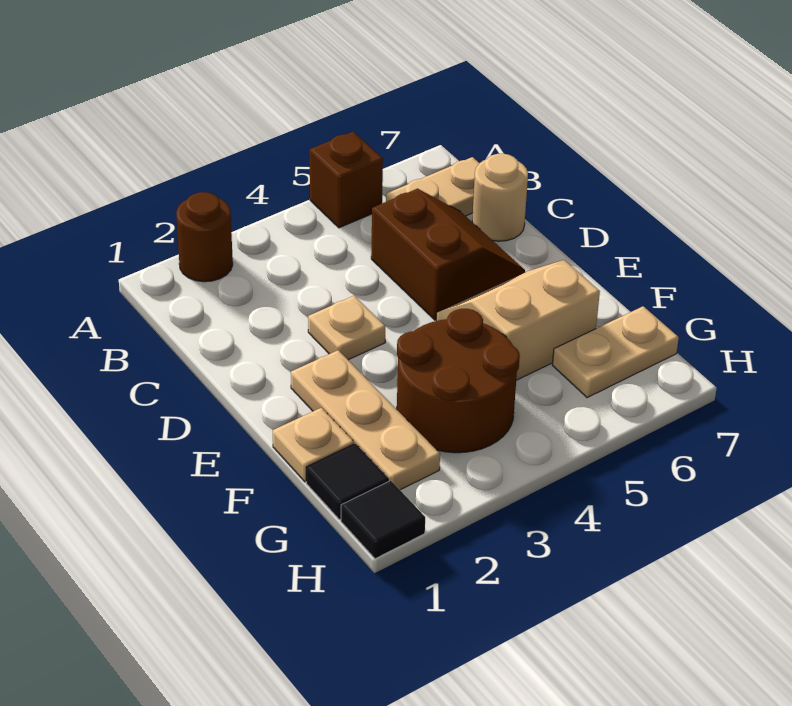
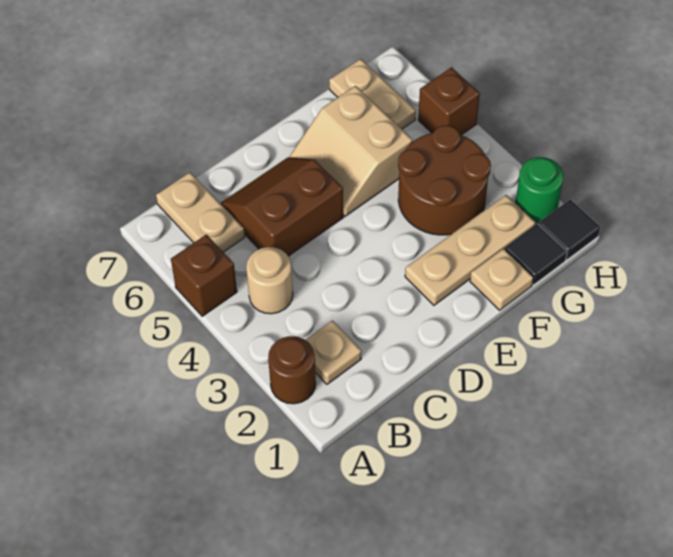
tan round brick C7 level 1 -> tan round brick B4 level 1
tan plate D3 level 1 -> tan plate B2 level 1
none -> green round brick H2 level 1
none -> brown brick H5 level 1

